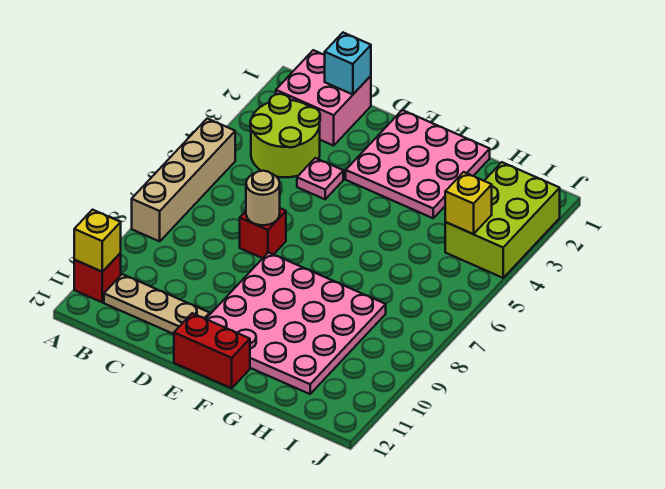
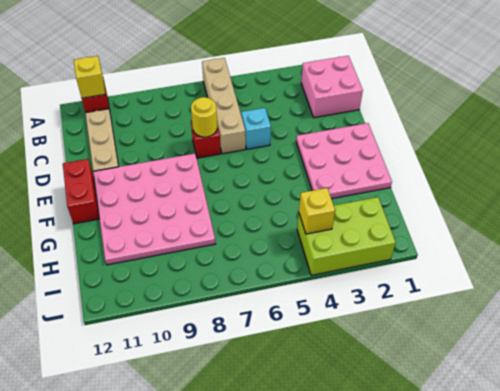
tan brick A5:A8 level 1 -> tan brick A6:D6 level 1
lime round brick B3:C4 level 1 -> none
cyan brick C1 level 2 -> cyan brick D5 level 1
pink plate D4 level 1 -> none
tan round brick D7 level 2 -> yellow round brick D7 level 2

